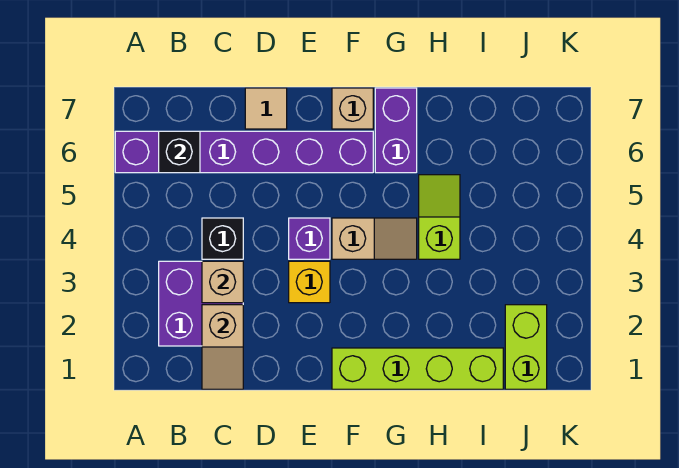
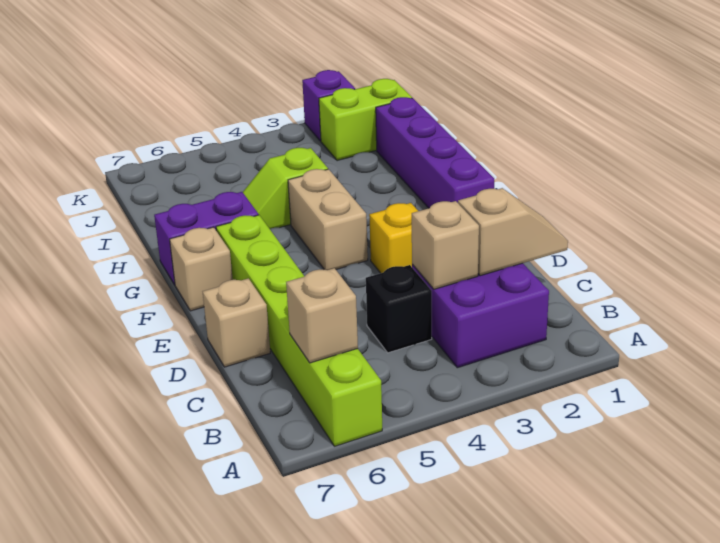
purple brick A6:F6 level 1 -> lime brick A6:F6 level 1
black brick B6 level 2 -> tan brick B6 level 2
tan tile D7 level 1 -> tan brick D7 level 1
purple brick E4 level 1 -> purple brick K2 level 1
lime brick F1:I1 level 1 -> purple brick F1:I1 level 1
tan slope F4:G4 level 1 top F -> tan brick F4:G4 level 1

